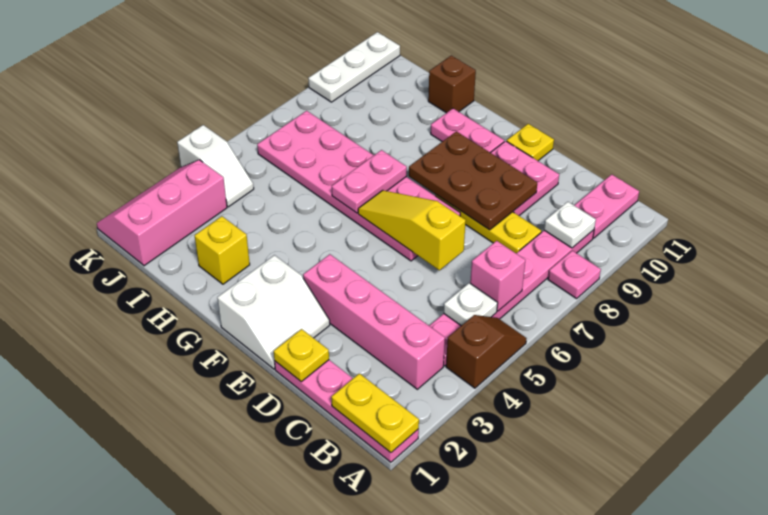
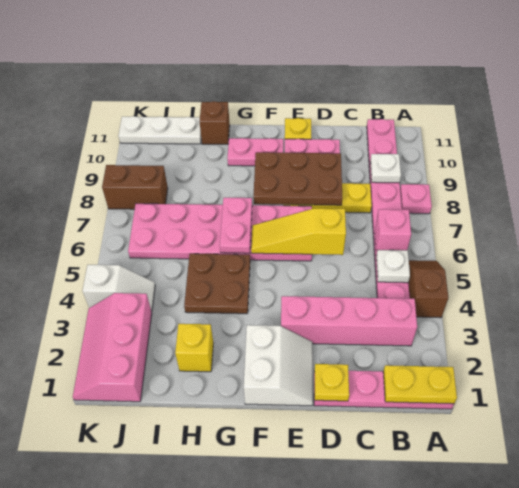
none -> brown plate G4:H5 level 1
none -> brown brick J8:K8 level 1
white plate K9:K11 level 1 -> white plate I11:K11 level 1

